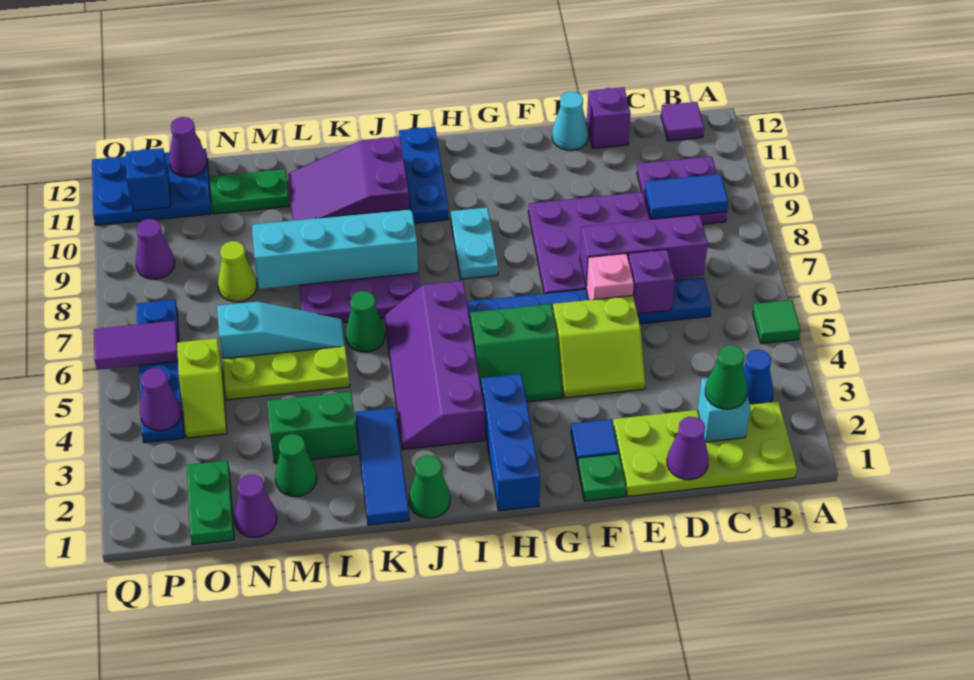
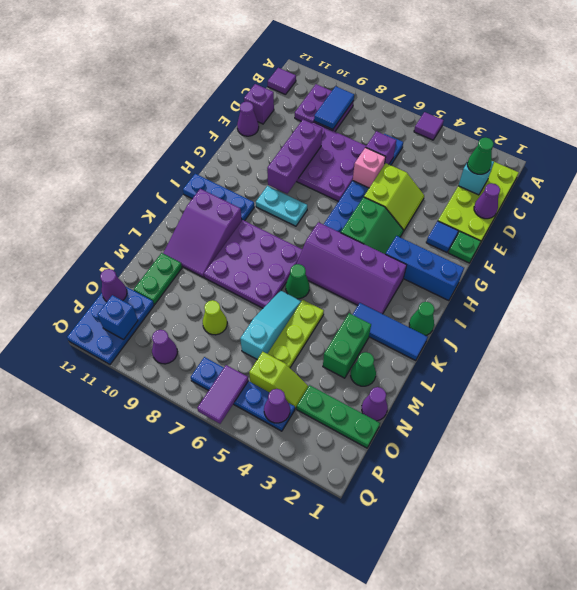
green tile A5 level 1 -> purple tile A5 level 1
blue cone B3 level 1 -> none
purple brick C7:E7 level 2 -> purple brick E9:G9 level 2
cyan cone E12 level 1 -> purple cone E12 level 1
cyan slope J8:M9 level 2 top 8 -> none
green plate O1:O2 level 1 -> green plate O1:O3 level 1

